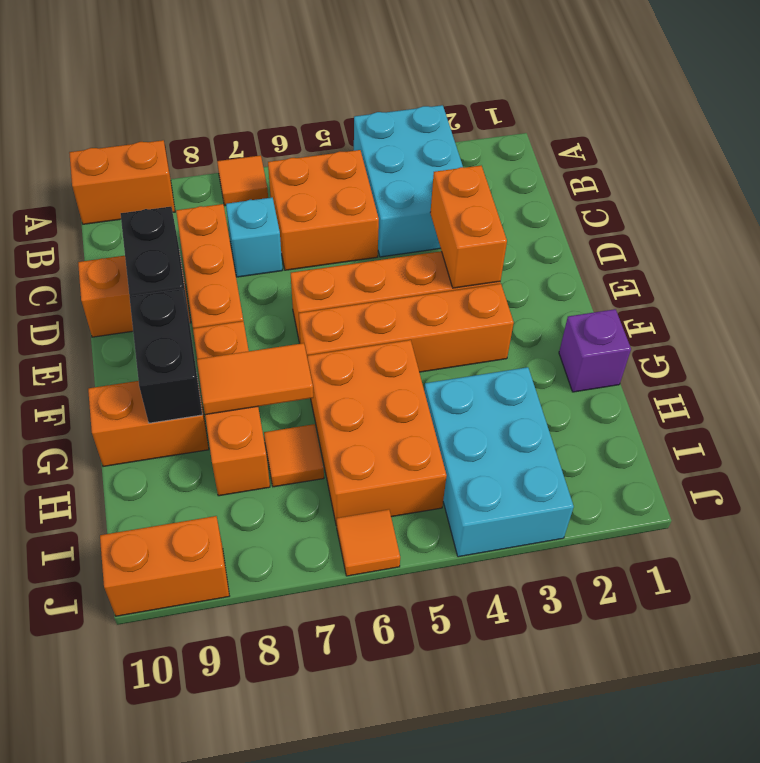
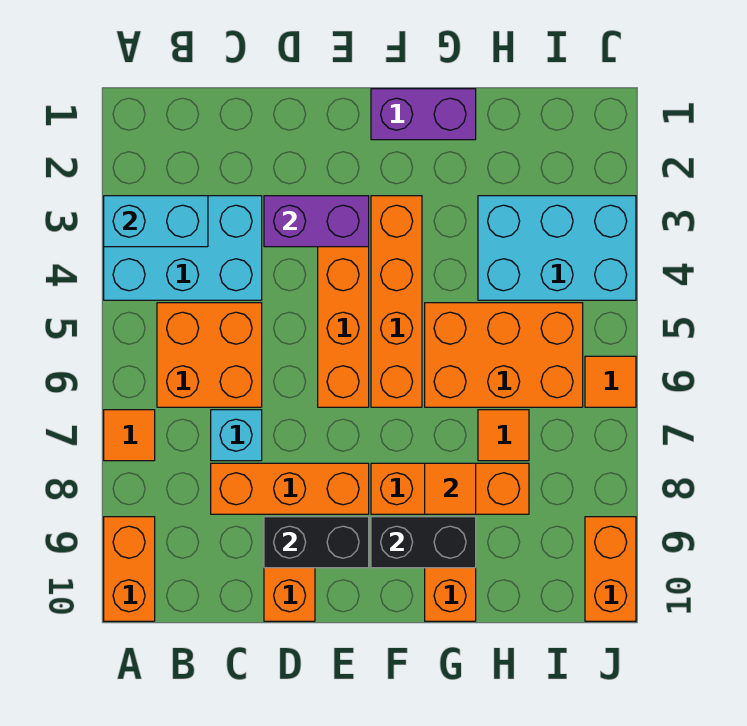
none -> cyan brick A3:B3 level 2
orange brick D3:E3 level 2 -> purple brick D3:E3 level 2
purple brick G1 level 1 -> purple brick F1:G1 level 1
orange tile G7:G8 level 2 -> orange tile G8 level 2

